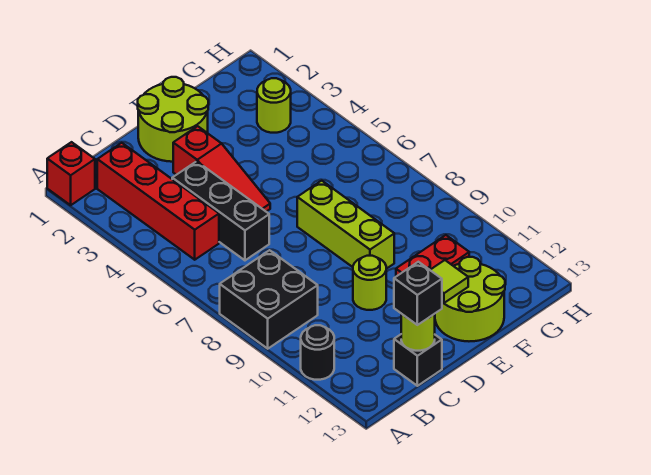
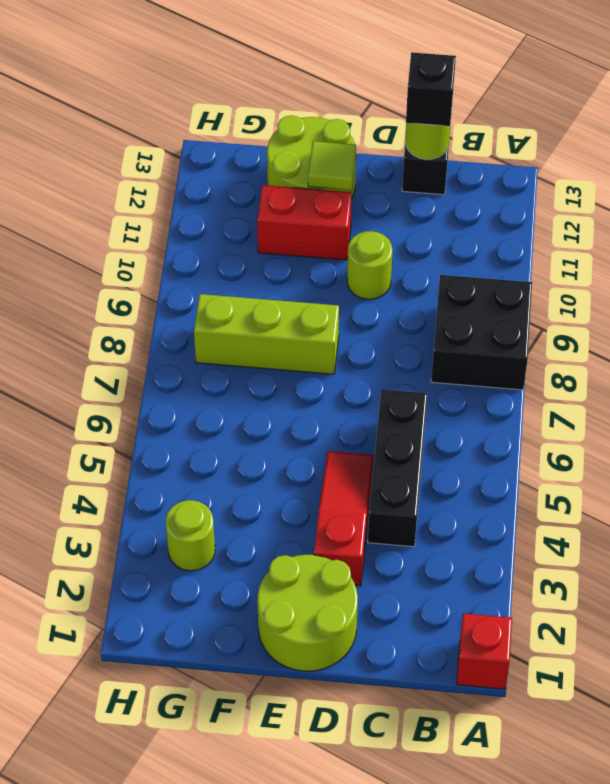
black round brick A11 level 1 -> none
red brick B2:B5 level 1 -> none
lime brick E7:E9 level 1 -> lime brick E8:G8 level 1

